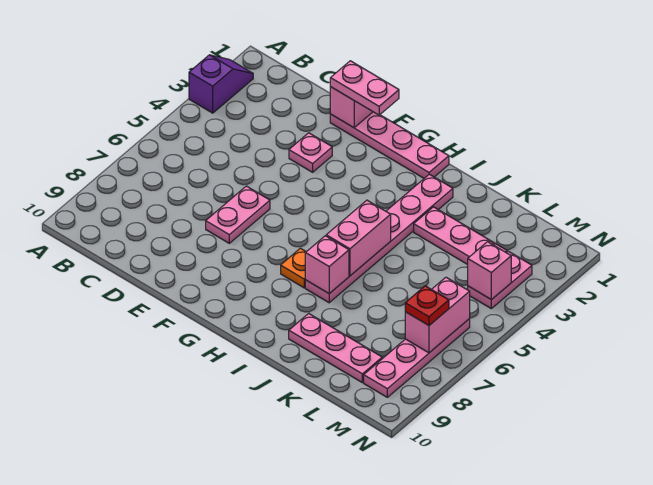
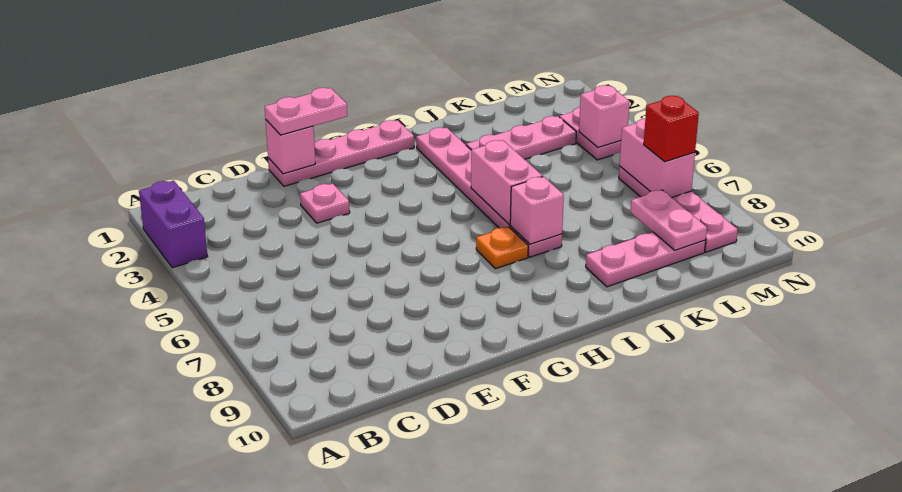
purple slope A2:A3 level 1 top 3 -> purple brick A2:A3 level 1
pink plate E6:E7 level 1 -> pink plate L8:L9 level 2
red plate M7 level 3 -> red brick M7 level 3

